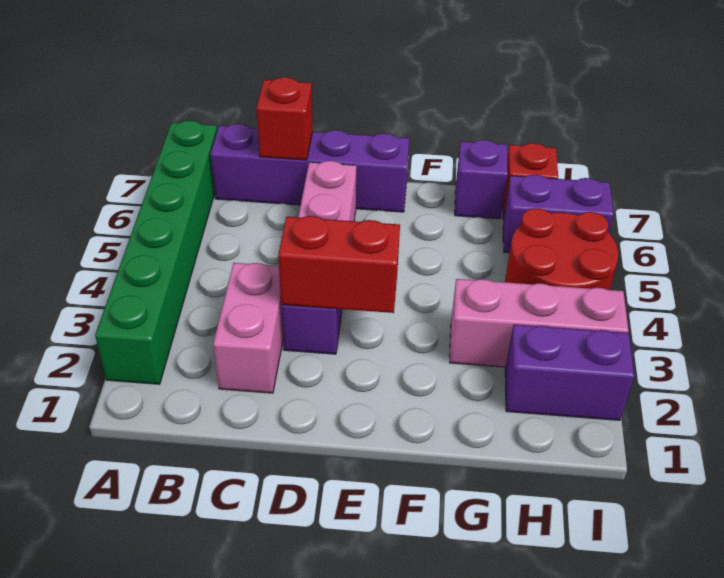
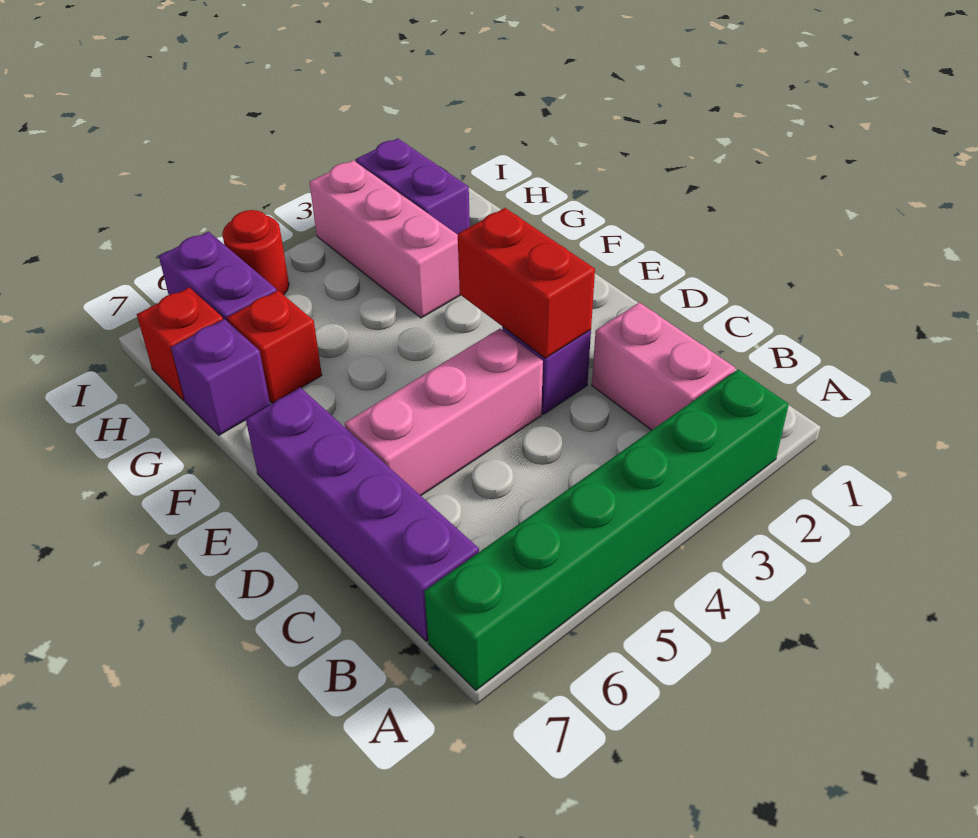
pink brick C2:C3 level 1 -> pink brick B2:C2 level 1
red brick C7 level 2 -> red brick G6 level 1
red round brick H4:I5 level 1 -> red round brick I5 level 1

